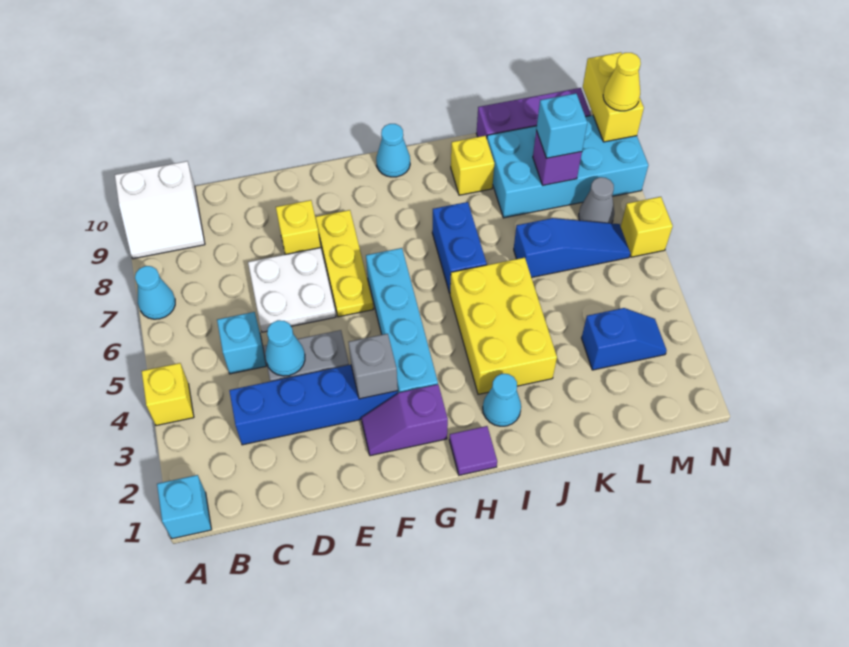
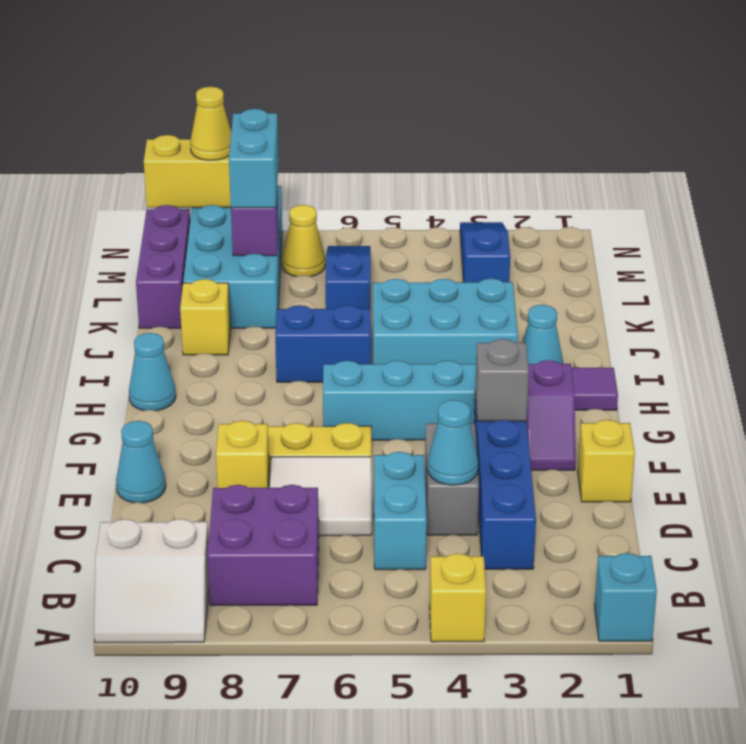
cyan cone A7 level 1 -> cyan cone E10 level 1
white slope A9:B10 level 1 top 10 -> white slope A9:B10 level 1 top B
none -> purple brick B7:C8 level 1
cyan brick C5 level 1 -> cyan brick C5:D5 level 1
white plate D6:E7 level 1 -> white tile D6:E7 level 1
yellow brick I3:J5 level 1 -> cyan brick I3:J5 level 1
blue slope L3:M3 level 1 top L -> blue slope L3:N3 level 1 top L
cyan brick L8 level 3 -> cyan brick L8:M8 level 3
grey cone M7 level 1 -> yellow cone M7 level 1
yellow brick N6 level 1 -> yellow brick E1 level 1

